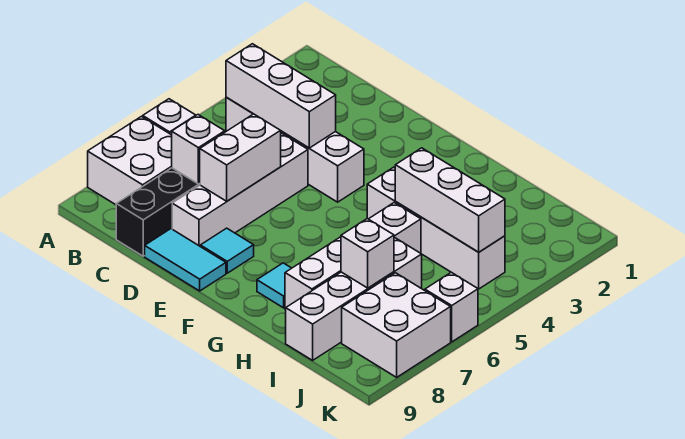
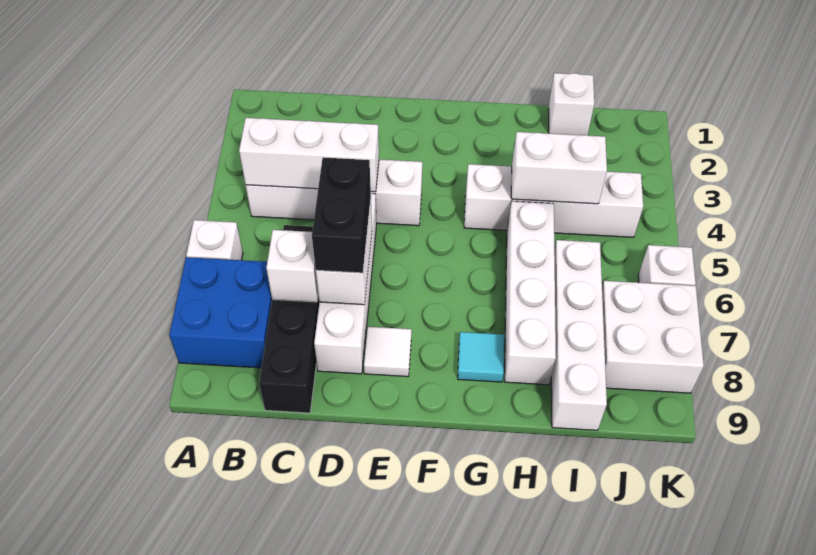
white brick A7:B8 level 1 -> blue brick A7:B8 level 1
none -> black brick D6:D7 level 3
cyan tile D9:E9 level 1 -> none
cyan tile E8 level 1 -> white tile E8 level 1
white brick H4:J4 level 2 -> white brick H4:I4 level 2
white brick I7 level 2 -> white brick I1 level 1

